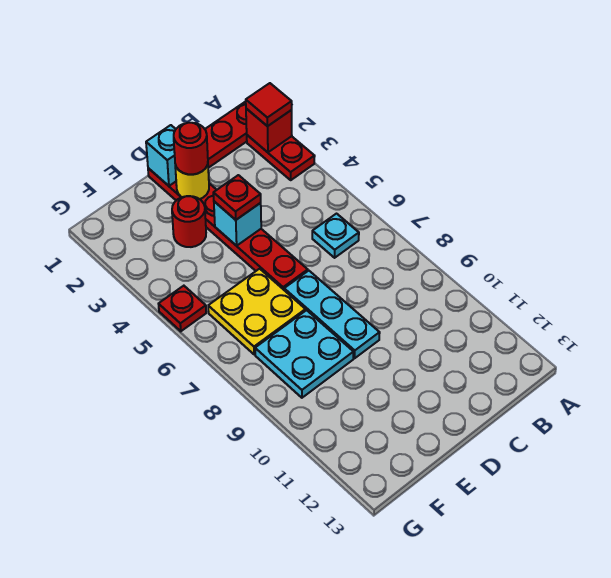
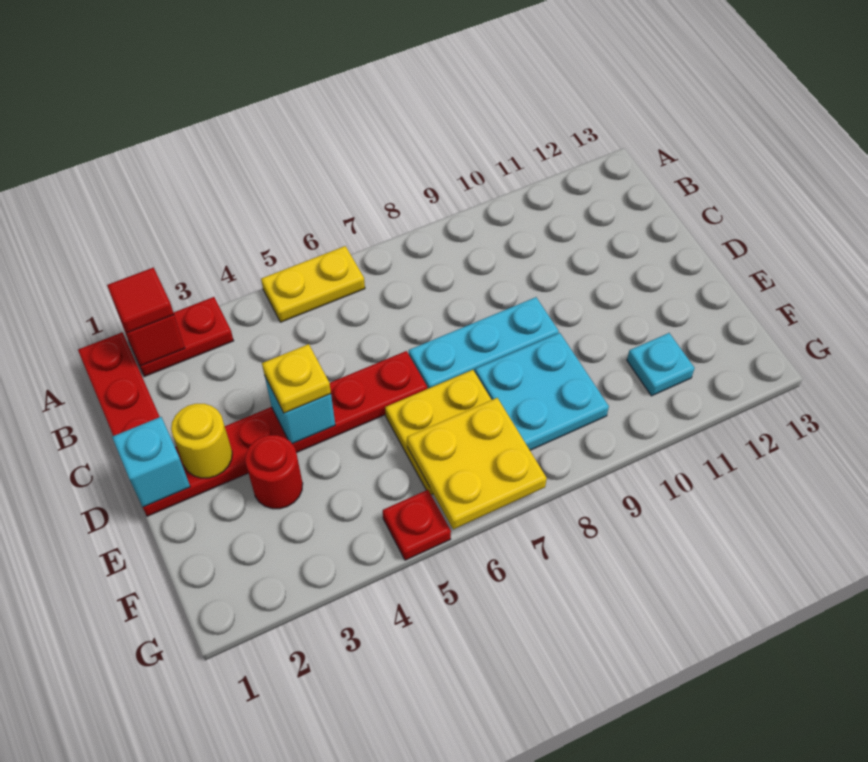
none -> yellow plate A5:A6 level 1
cyan plate B6 level 1 -> cyan plate F11 level 1
red round brick D2 level 3 -> none
red plate D4 level 3 -> yellow plate D4 level 3
none -> yellow plate F6:G7 level 2

